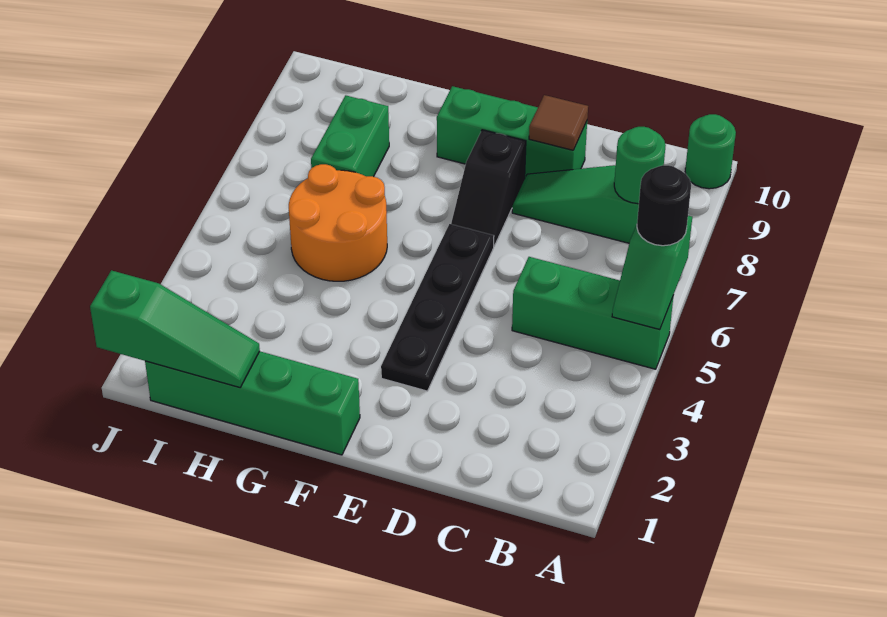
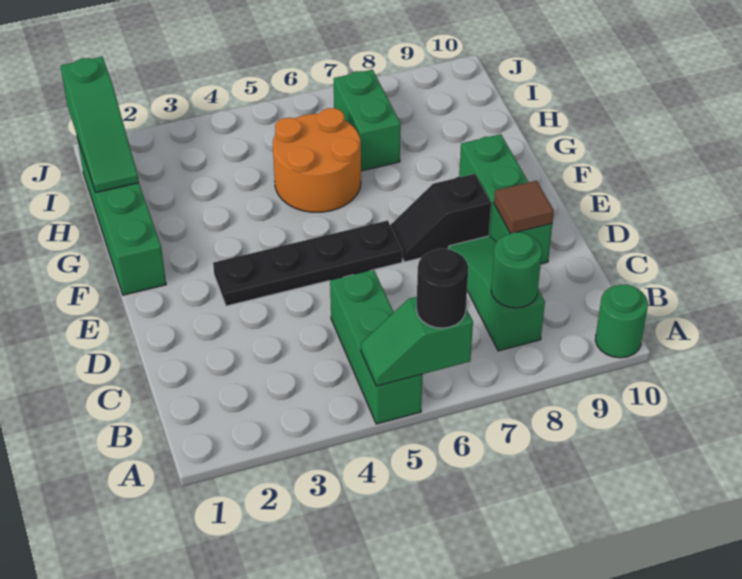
green brick H7:H8 level 1 -> green brick H7:I7 level 1

